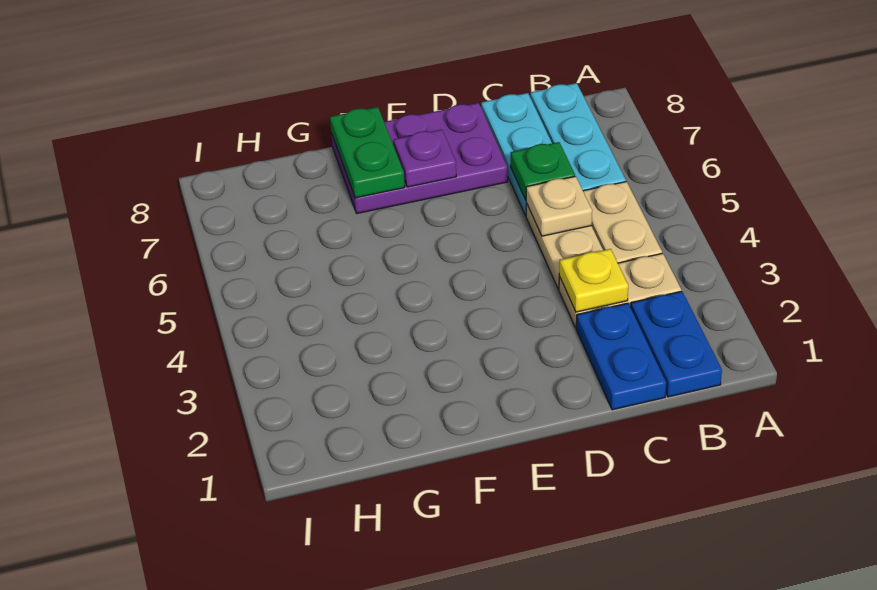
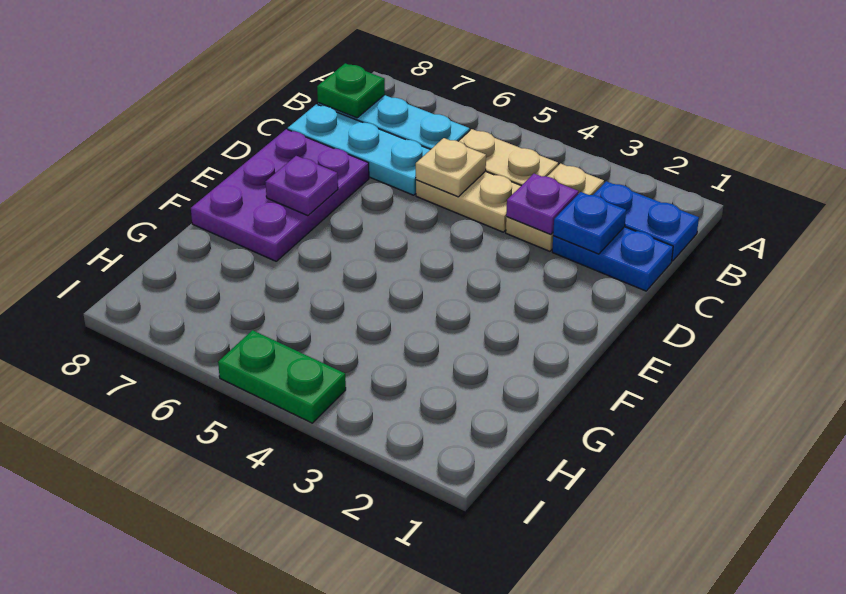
none -> blue plate C2 level 2
yellow plate C3 level 2 -> purple plate C3 level 2
green plate C6 level 2 -> green plate B8 level 2
green plate F7:F8 level 2 -> green plate I4:I5 level 1

